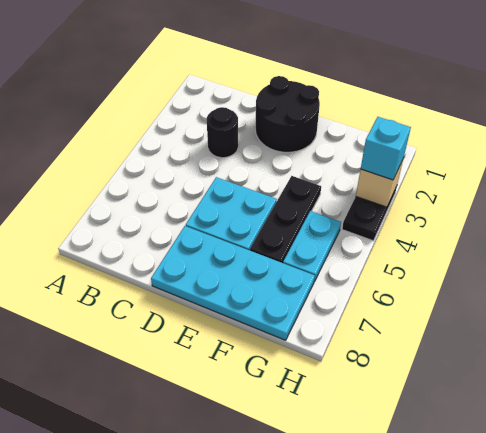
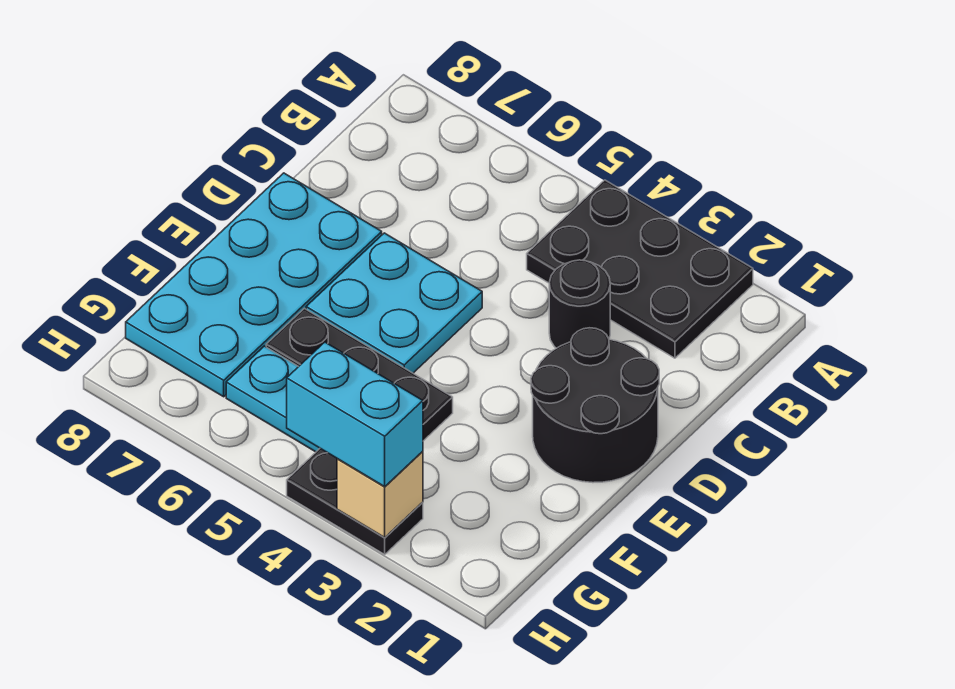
none -> black plate A2:B4 level 1
cyan brick H3 level 3 -> cyan brick H3:H4 level 3

